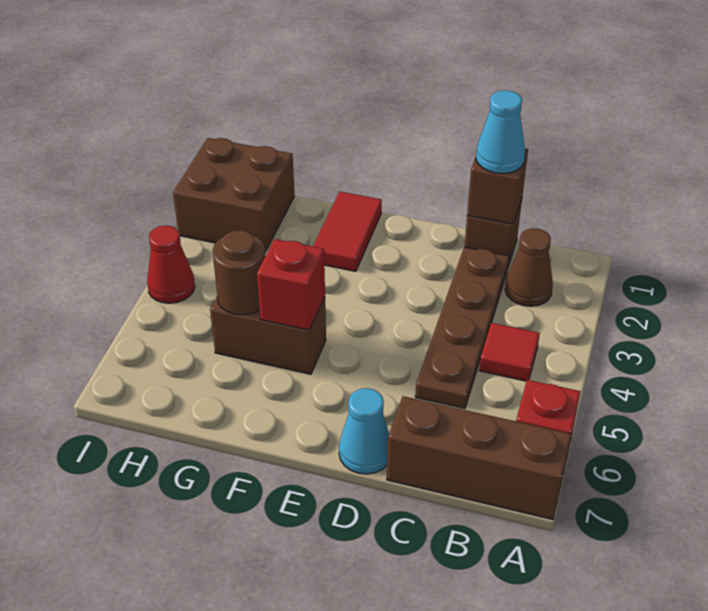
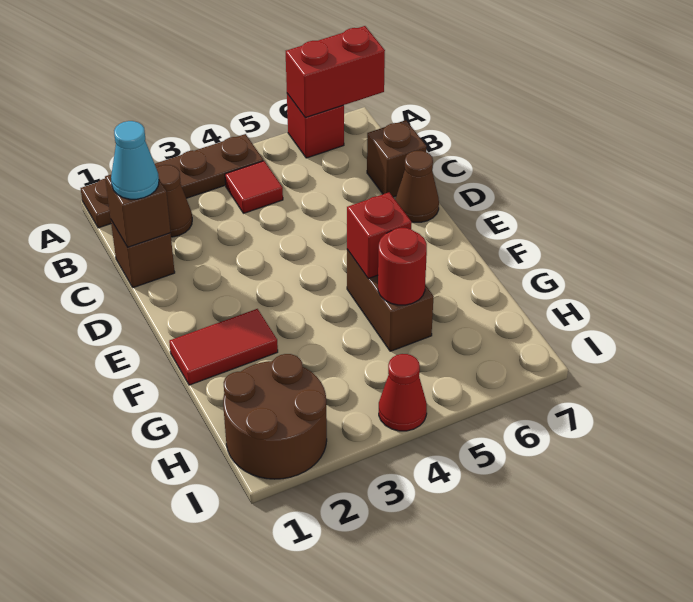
none -> red brick A6:A7 level 2
brown brick A7:C7 level 1 -> brown brick C7 level 1
brown plate C2:C5 level 1 -> brown plate A1:A4 level 1
cyan cone D7 level 1 -> brown cone D7 level 1
brown round brick G5 level 2 -> red round brick G5 level 2
brown brick H1:I2 level 1 -> brown round brick H1:I2 level 1

